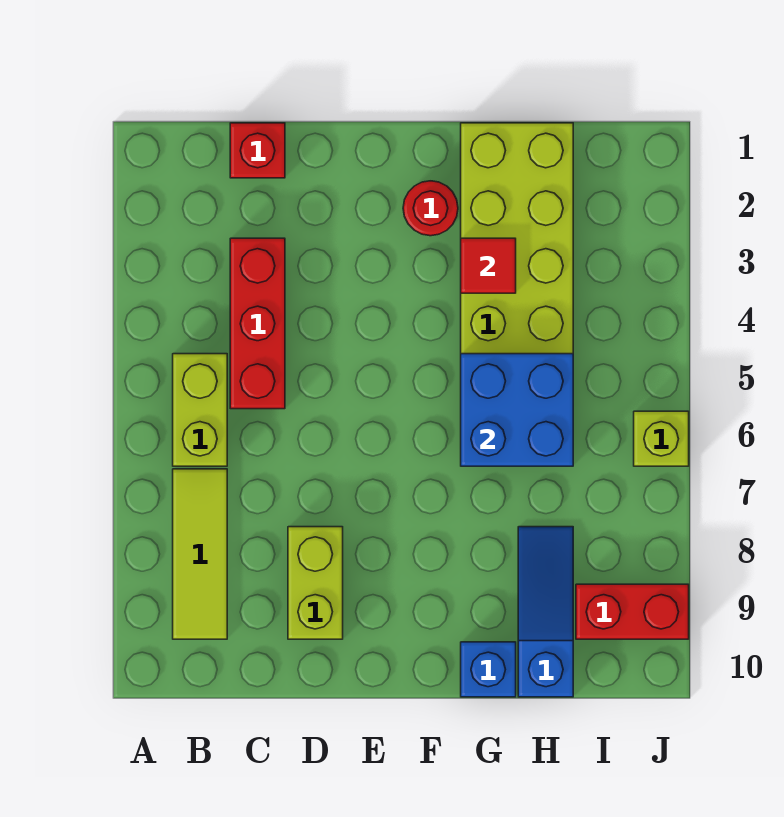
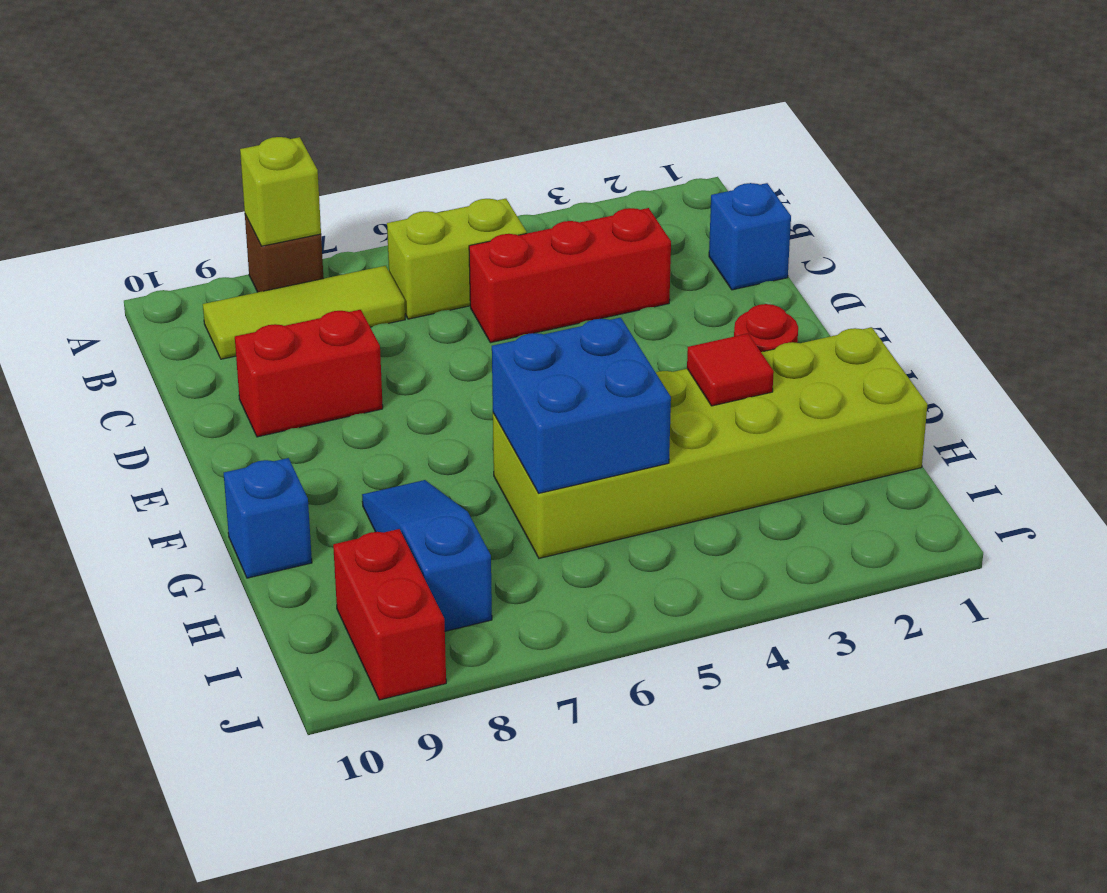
none -> brown brick A8 level 1
red brick C1 level 1 -> blue brick C1 level 1
lime brick D8:D9 level 1 -> red brick D8:D9 level 1
blue slope H8:H10 level 1 top 10 -> blue slope G8:I8 level 1 top I
lime brick J6 level 1 -> lime brick A8 level 2

